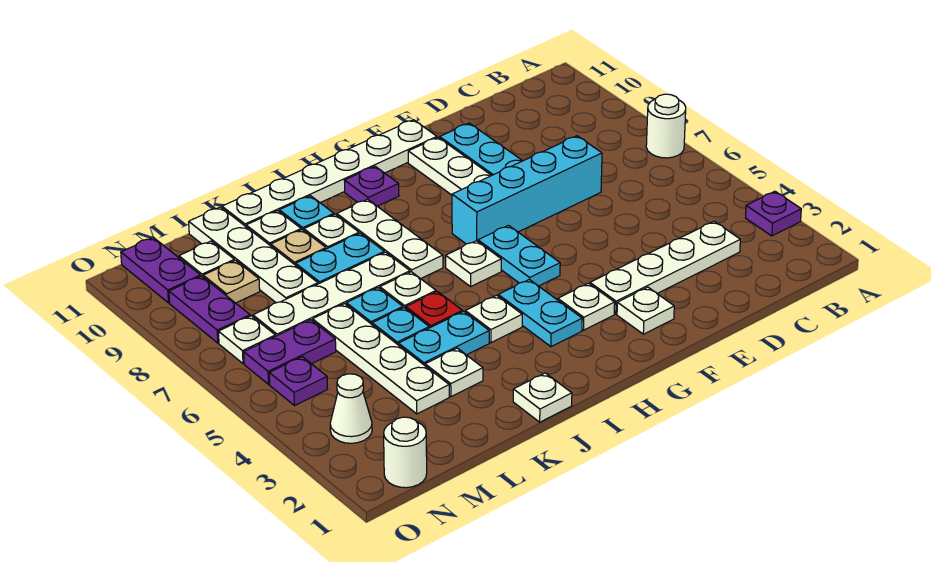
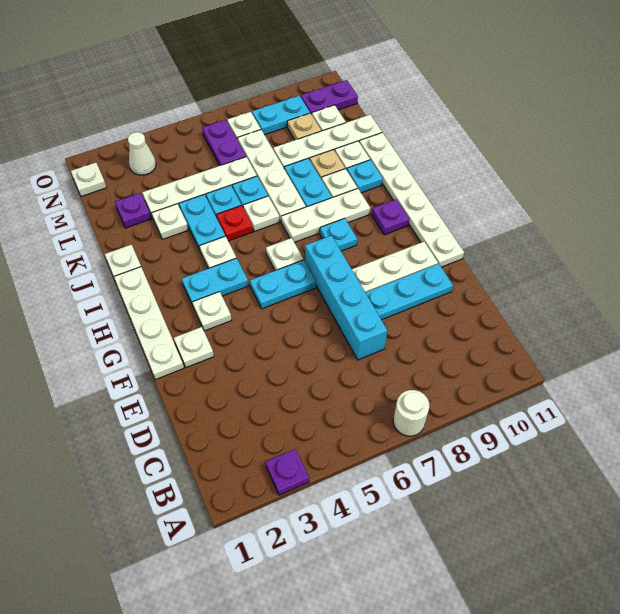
white plate C3:F3 level 1 -> white plate F1:I1 level 1
none -> cyan plate H8 level 1
white round brick N1 level 1 -> white plate N1 level 1
purple plate N5 level 1 -> purple plate L2 level 1
purple plate N8:N9 level 1 -> cyan plate N8:N9 level 1

